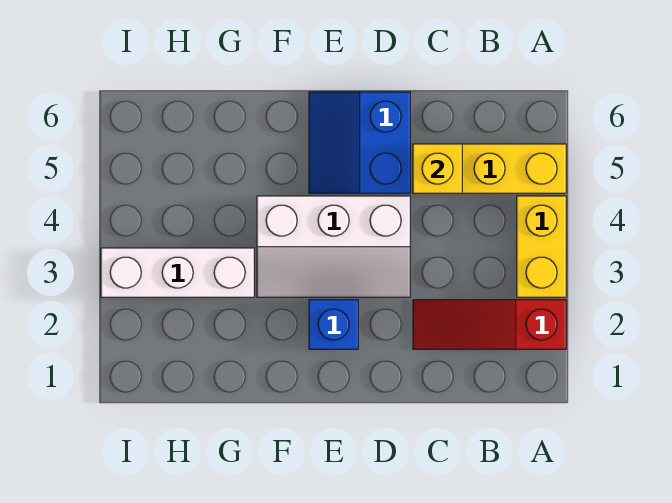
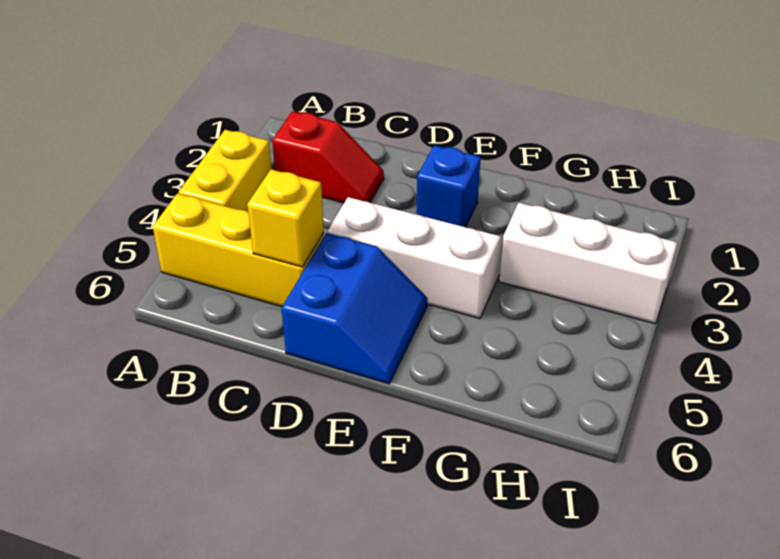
red slope A2:C2 level 1 top A -> red slope B2:C2 level 1 top B

